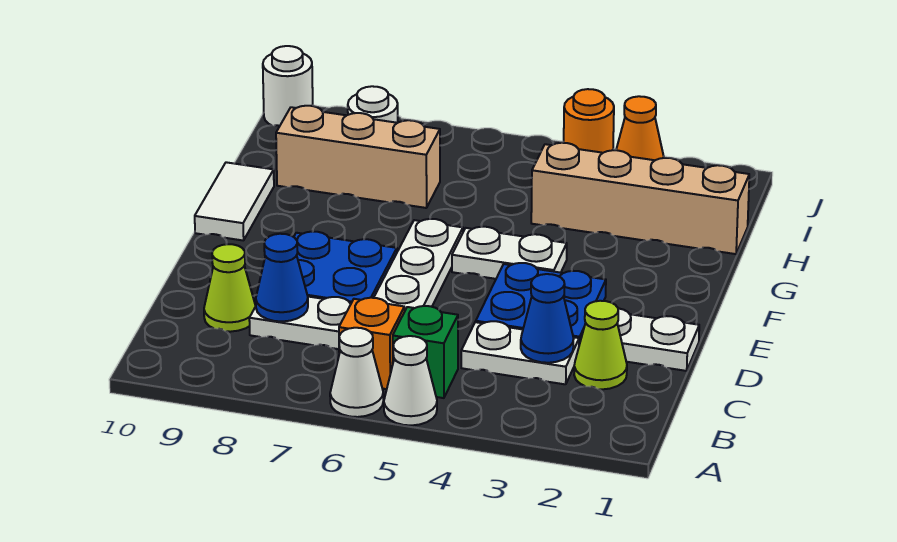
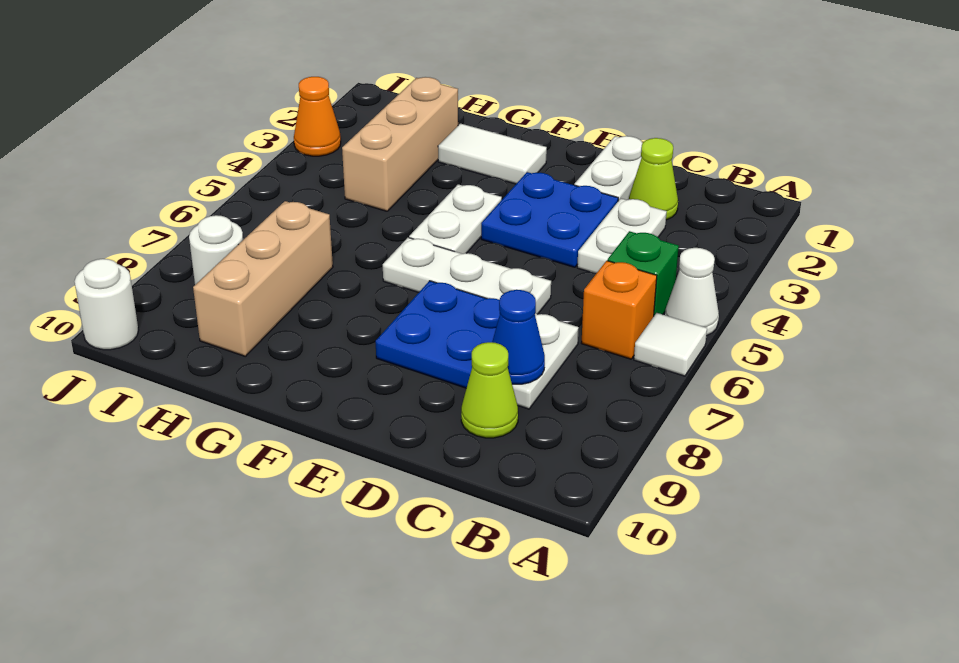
white cone A6 level 1 -> white tile A6 level 1
blue cone C3 level 2 -> none
white tile F10:G10 level 1 -> white tile F2:G2 level 1
tan brick H1:H4 level 1 -> tan brick H2:H4 level 1
orange round brick J4 level 1 -> none

